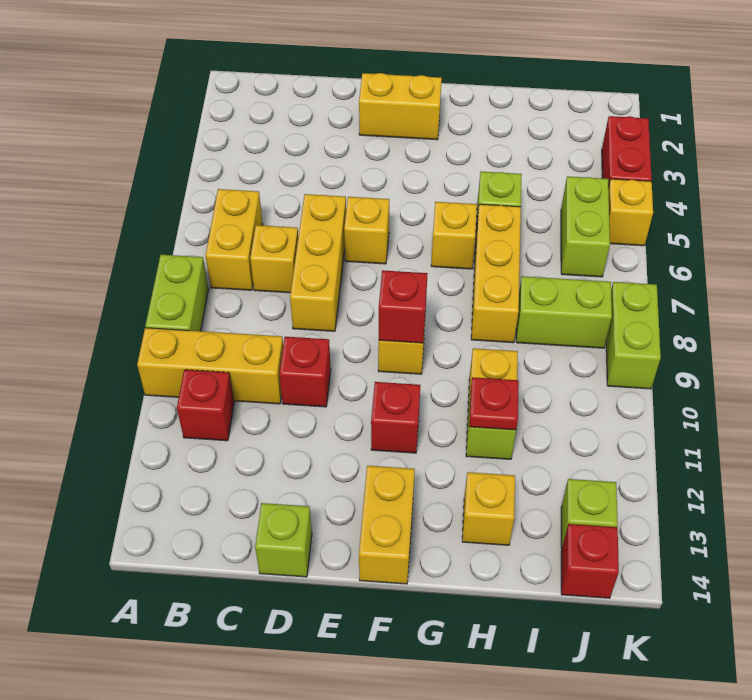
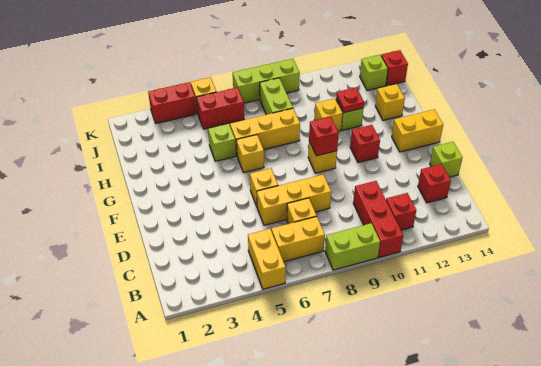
yellow brick A10:C10 level 1 -> red brick A10:C10 level 1
red brick D10 level 1 -> red brick C13 level 1
yellow brick E2:F2 level 1 -> yellow brick A5:B5 level 1
lime brick J5:J6 level 1 -> red brick J5:J6 level 1
lime brick K8:K9 level 1 -> lime brick K7:K9 level 1

